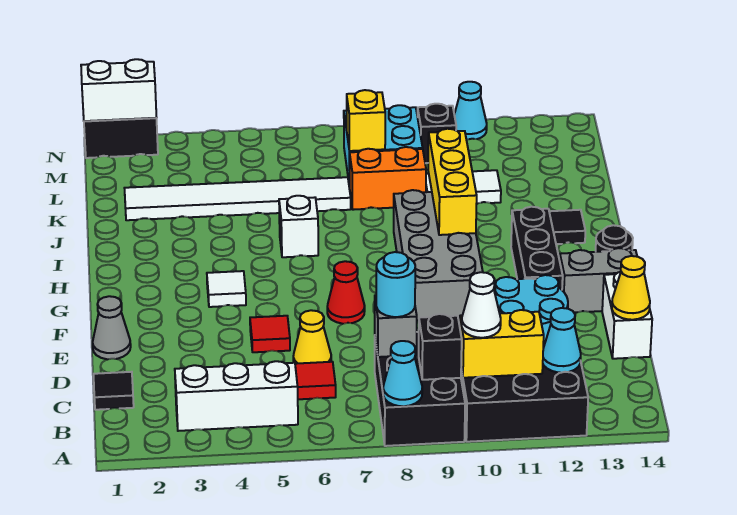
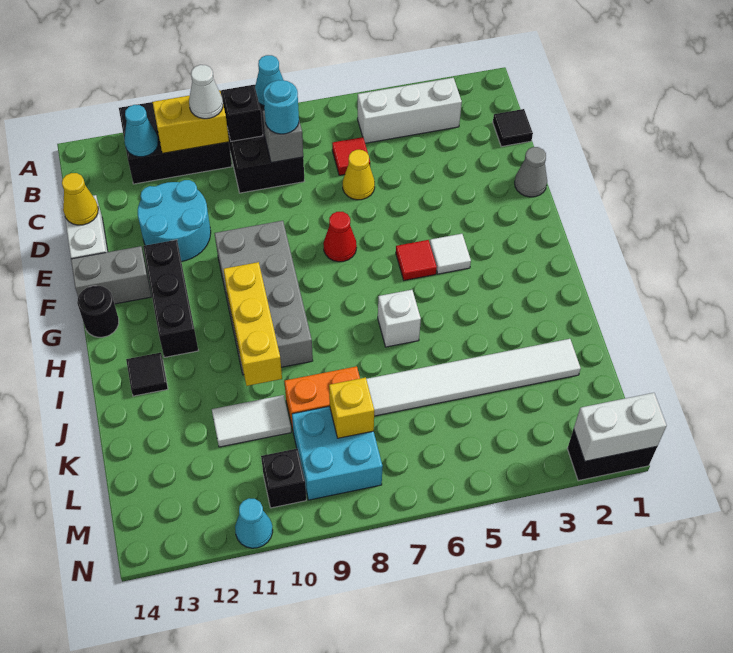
red tile E5 level 1 -> red tile G5 level 1

